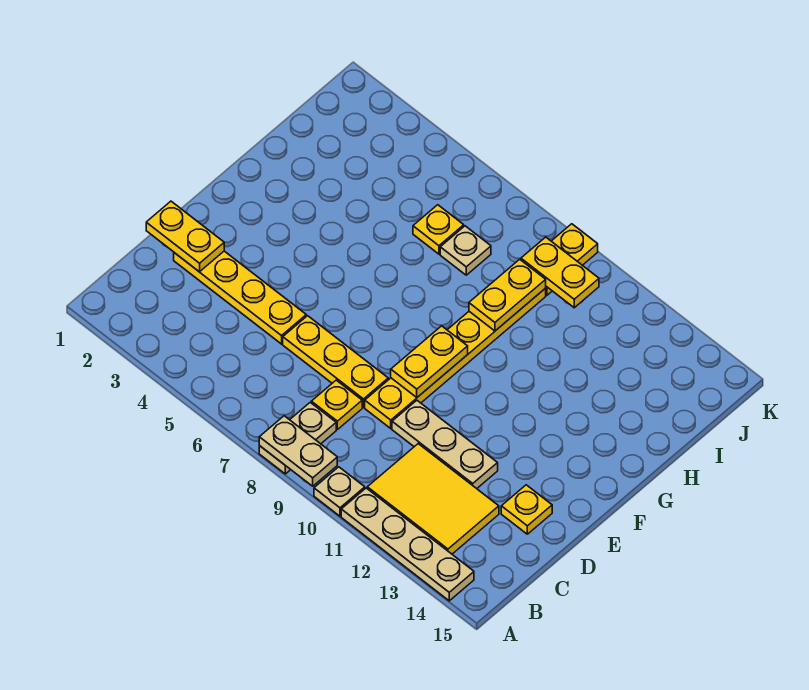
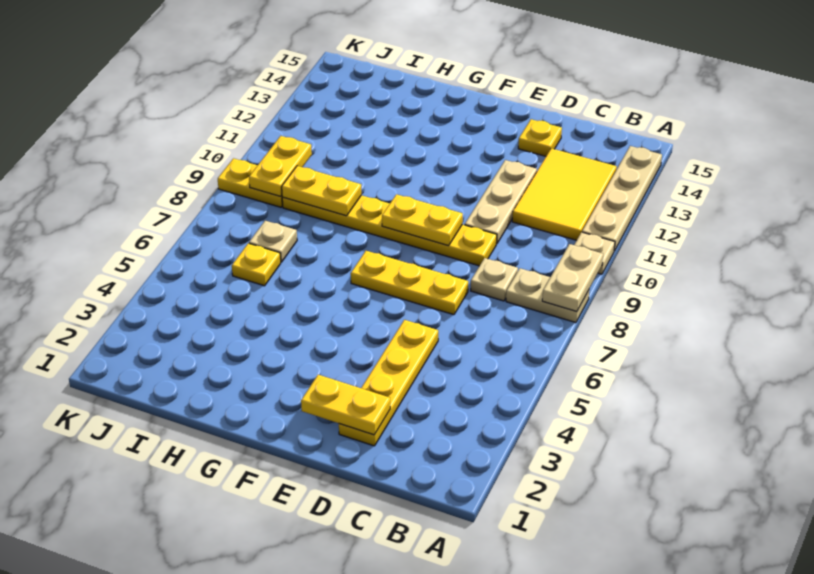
yellow plate C8 level 1 -> tan plate C8 level 1
yellow plate D1:D2 level 2 -> yellow plate D2:E2 level 2
yellow plate D6:D8 level 1 -> yellow plate D7:F7 level 1

